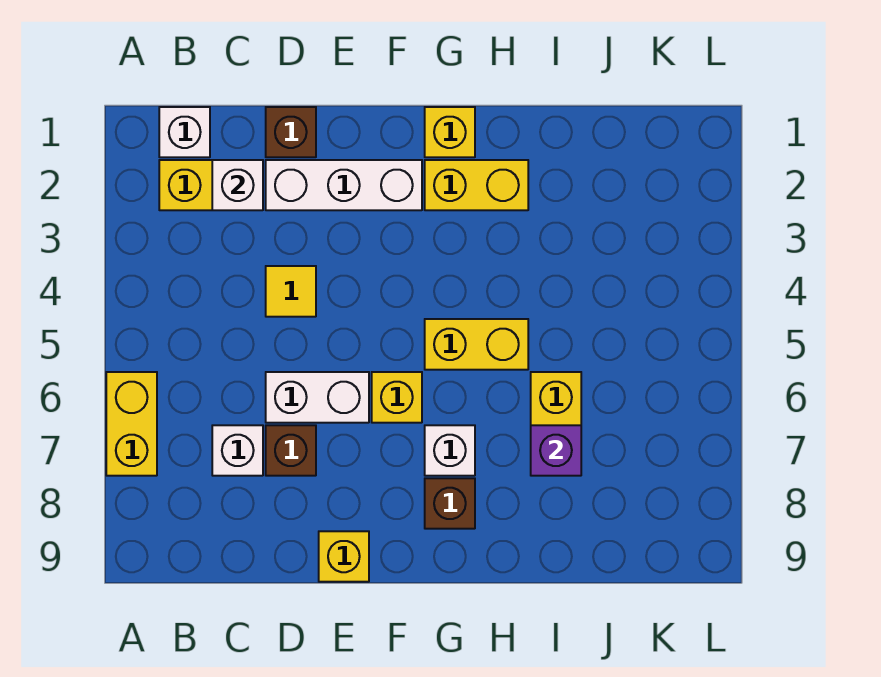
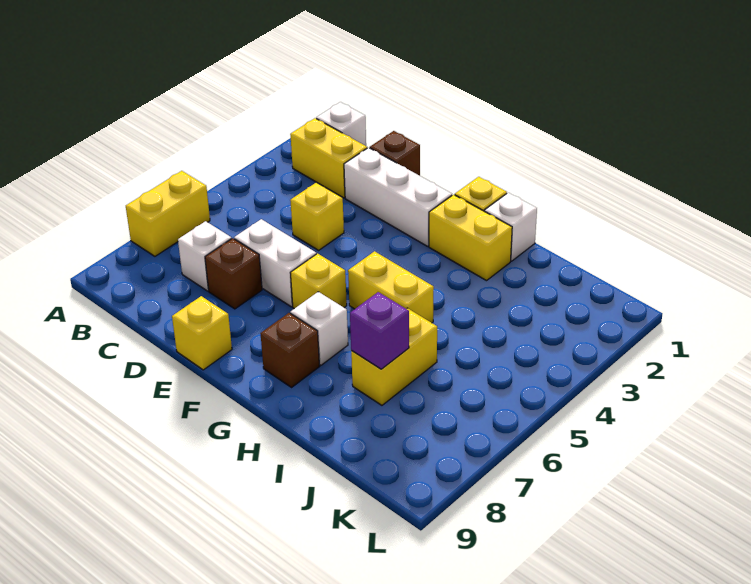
white brick C2 level 2 -> white brick H1 level 1
yellow tile D4 level 1 -> yellow brick D4 level 1

